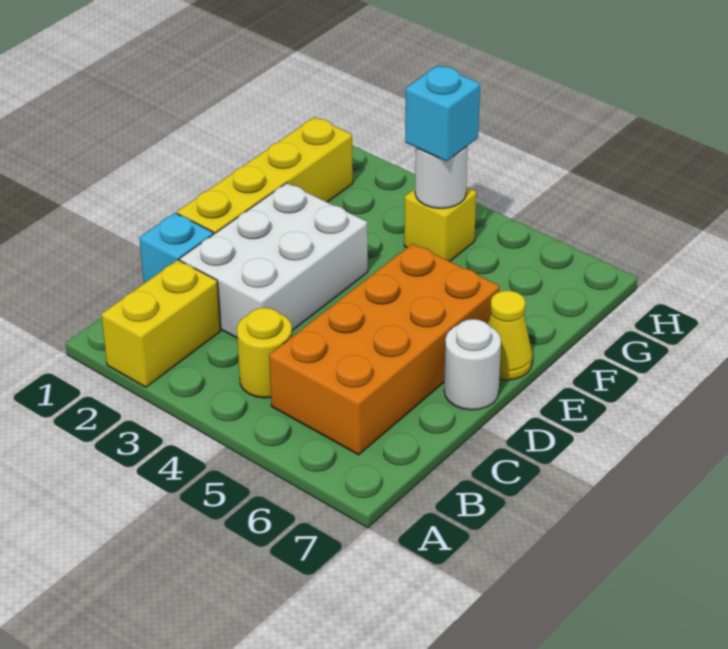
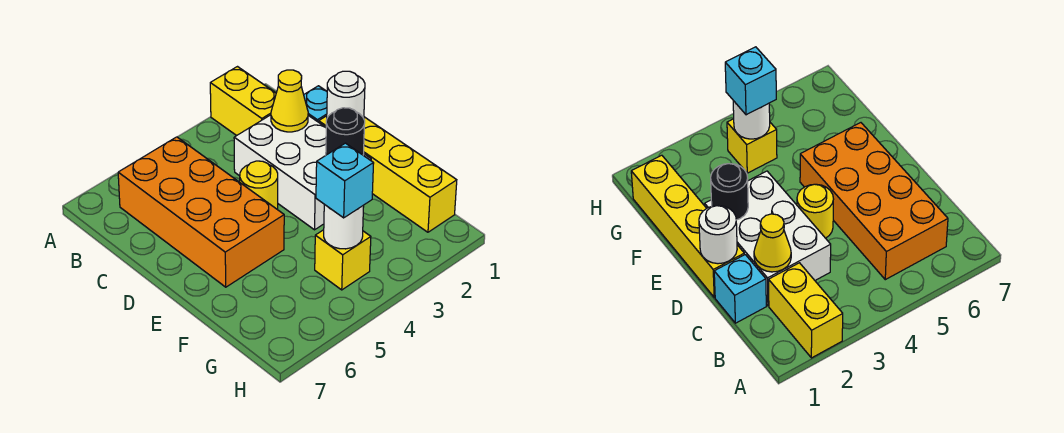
yellow round brick B4 level 1 -> yellow round brick D4 level 1
white round brick D7 level 1 -> white round brick D1 level 2
none -> black round brick E2 level 2
yellow cone E7 level 1 -> yellow cone C2 level 2

